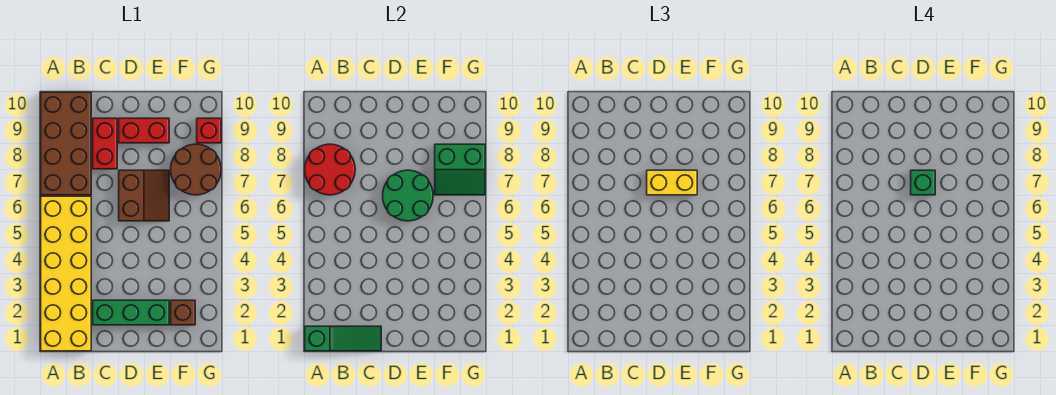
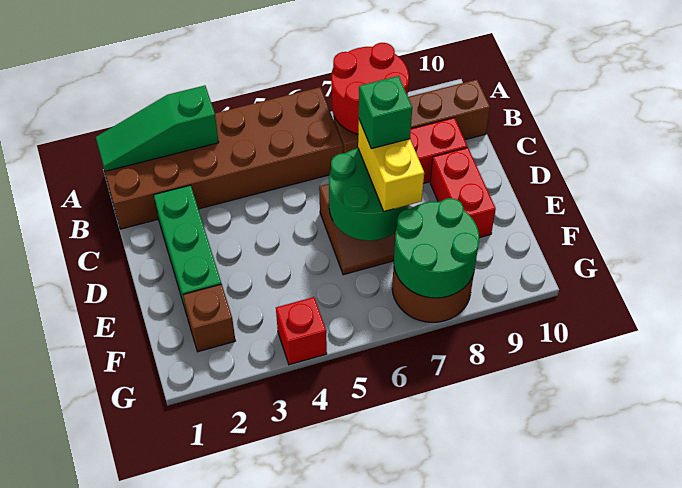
yellow brick A1:B6 level 1 -> brown brick A1:B6 level 1
green slope A1:C1 level 2 top A -> green slope A1:A3 level 2 top 3
brown brick A7:B10 level 1 -> brown brick B7:B10 level 1
green slope F7:G8 level 2 top 8 -> green round brick F7:G8 level 2
red brick G9 level 1 -> red brick G4 level 1

